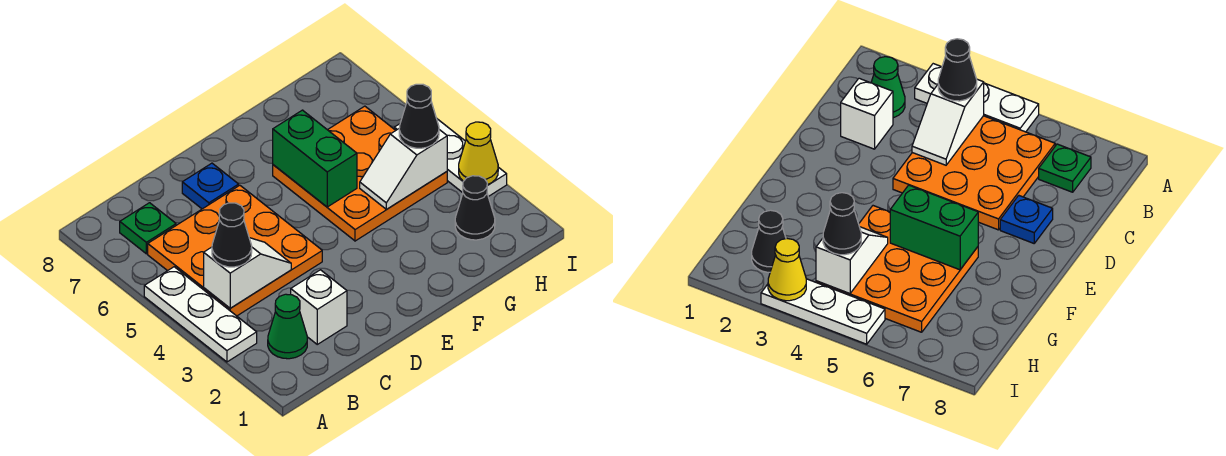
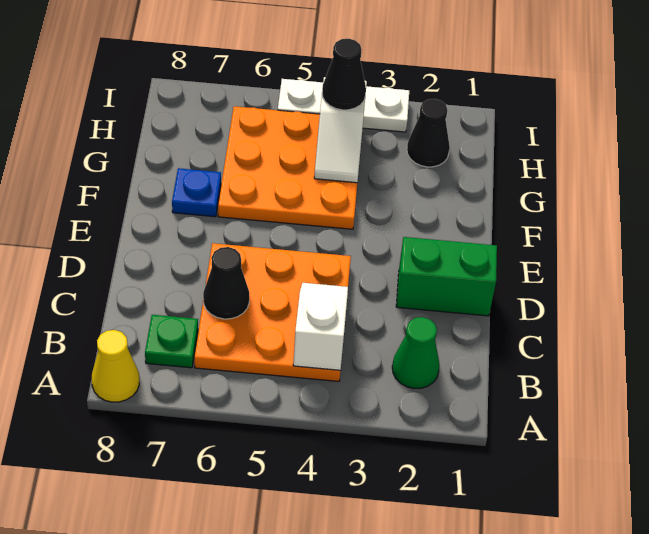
white plate A3:A5 level 1 -> none
black cone B4 level 3 -> black cone C6 level 2
white brick C2 level 1 -> none
blue plate D7 level 1 -> blue plate F7 level 1
green brick F5:F6 level 2 -> green brick D1:D2 level 1
yellow cone I3 level 2 -> yellow cone A8 level 1

